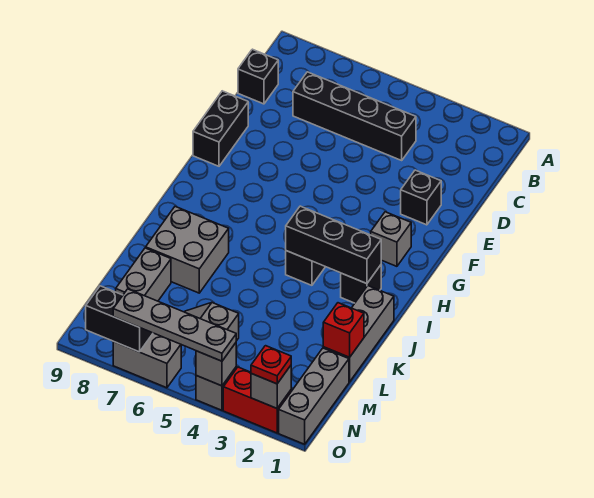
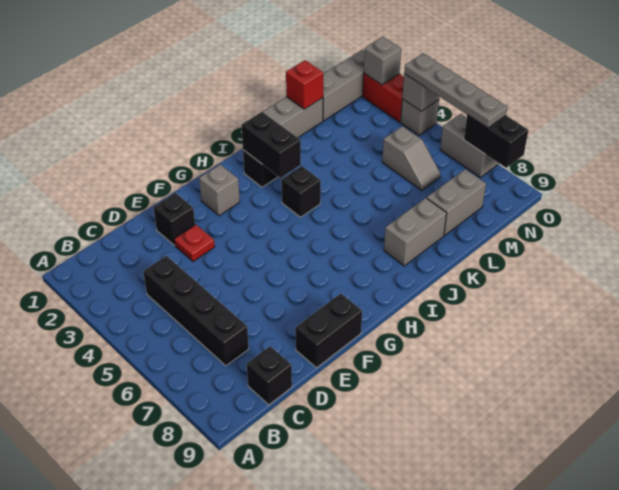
black brick I2:I4 level 2 -> black brick I2:I3 level 2
grey brick J7:K8 level 1 -> grey brick J8:K8 level 1
red plate O2 level 3 -> red plate E3 level 1

